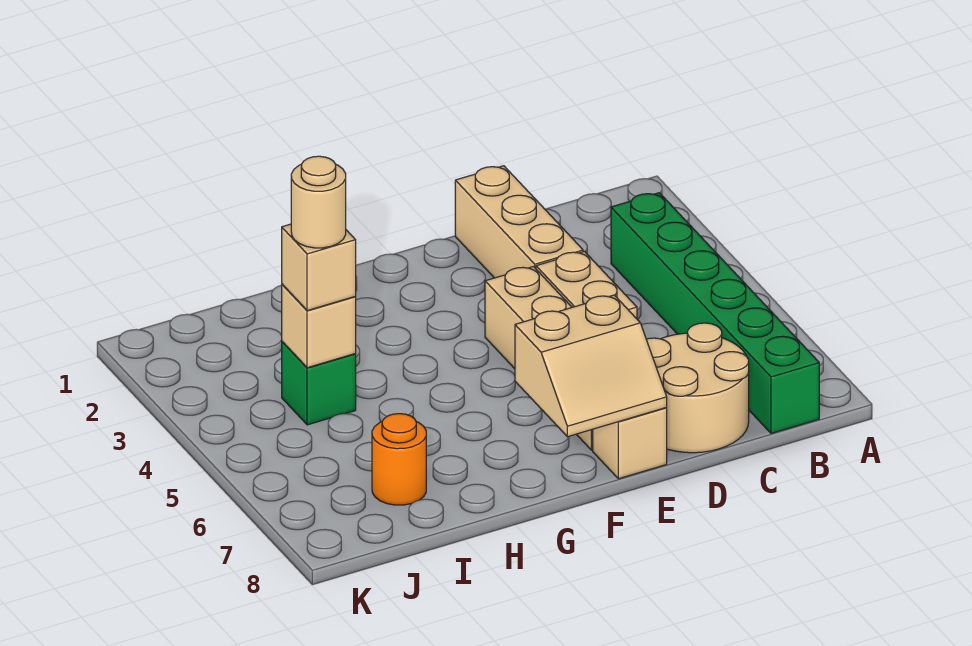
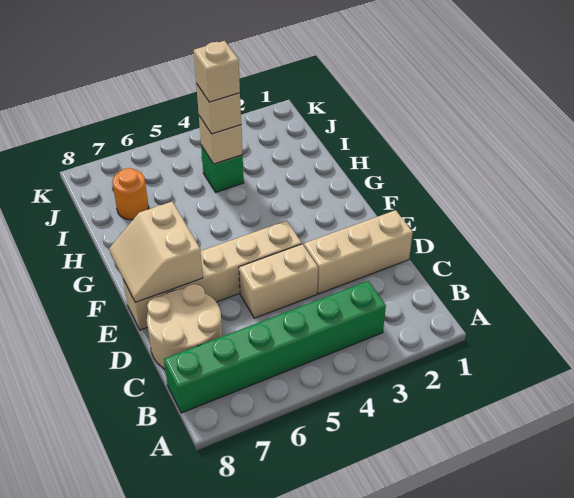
tan round brick I4 level 4 -> tan brick I4 level 4

